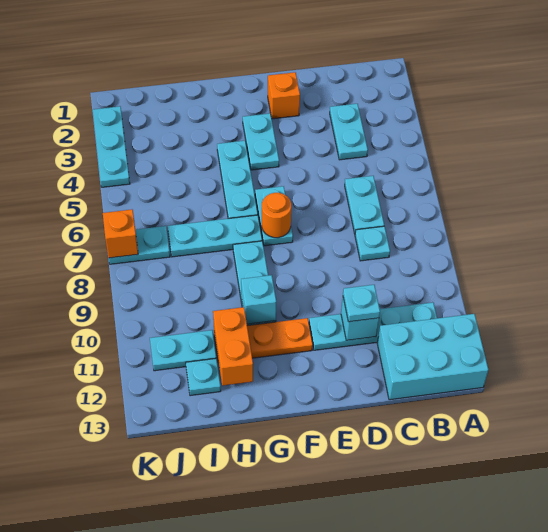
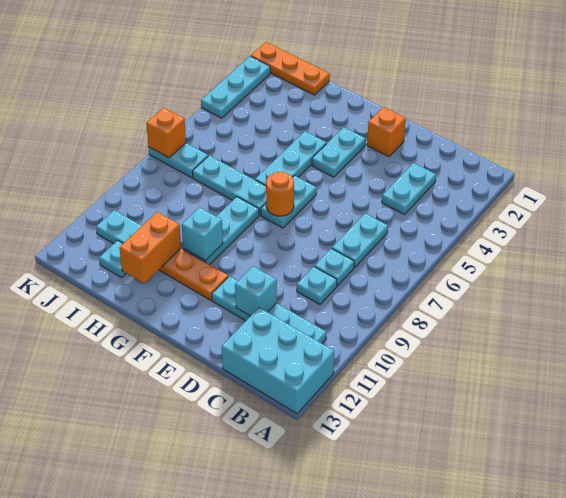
cyan plate D11 level 3 -> cyan plate C9 level 1
none -> orange plate I1:K1 level 1

